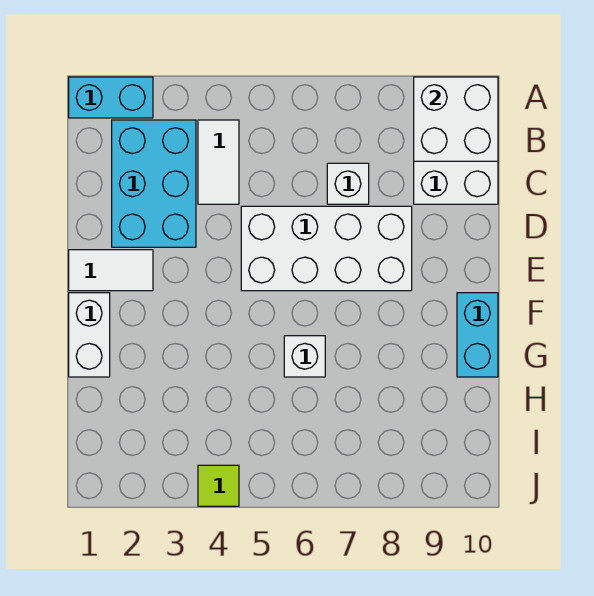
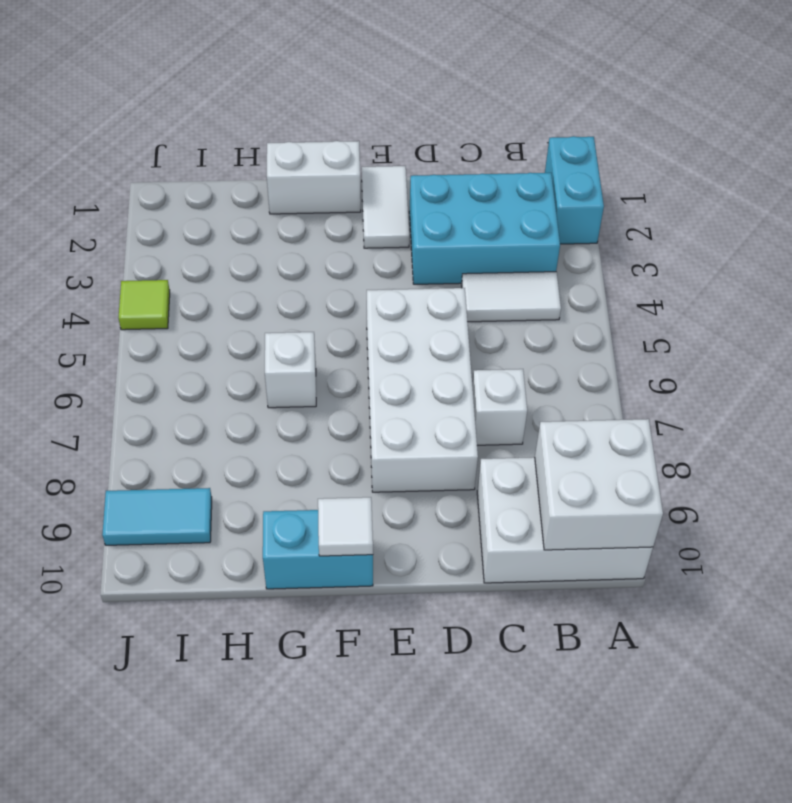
none -> white tile F10 level 2
none -> cyan tile I9:J9 level 1

